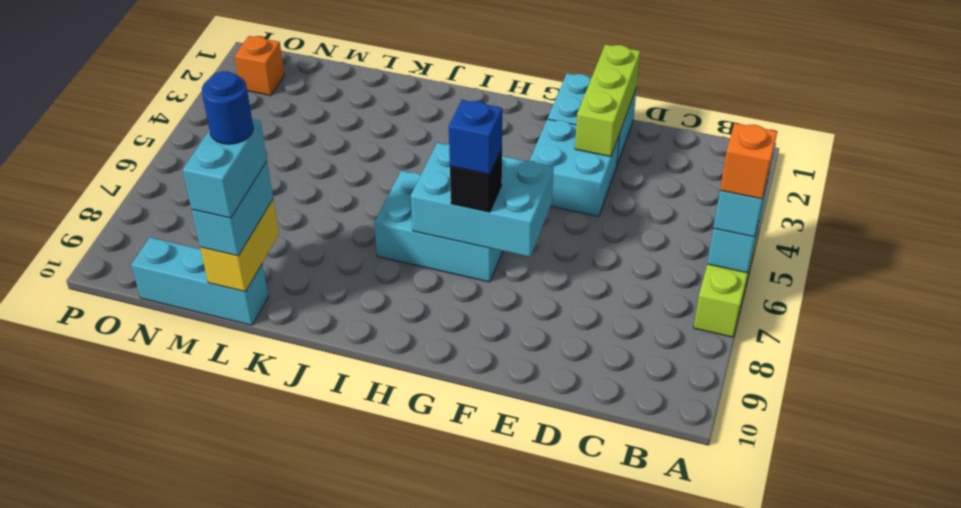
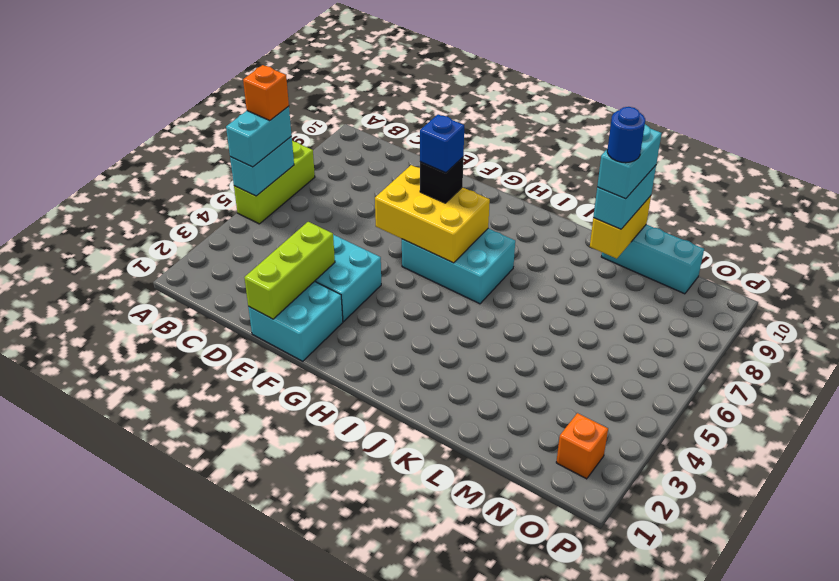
cyan brick F6:H7 level 2 -> yellow brick F6:H7 level 2

